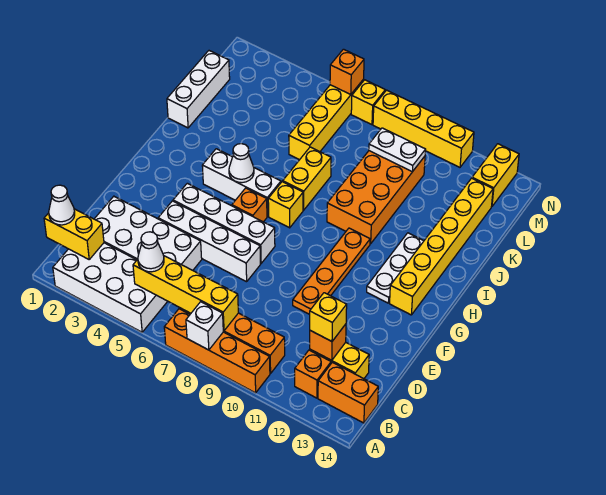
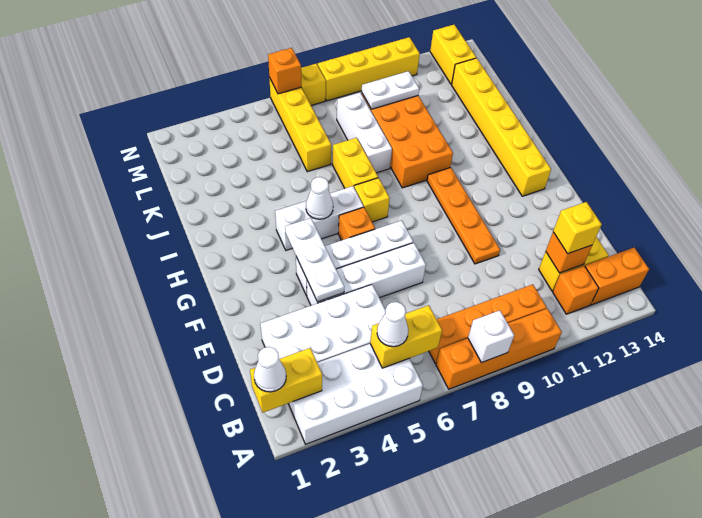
yellow brick B5:B8 level 2 -> yellow brick B5:B6 level 2
white plate G12:I12 level 1 -> white plate E4:G4 level 2
white brick J1:L1 level 1 -> white brick J8:L8 level 1

